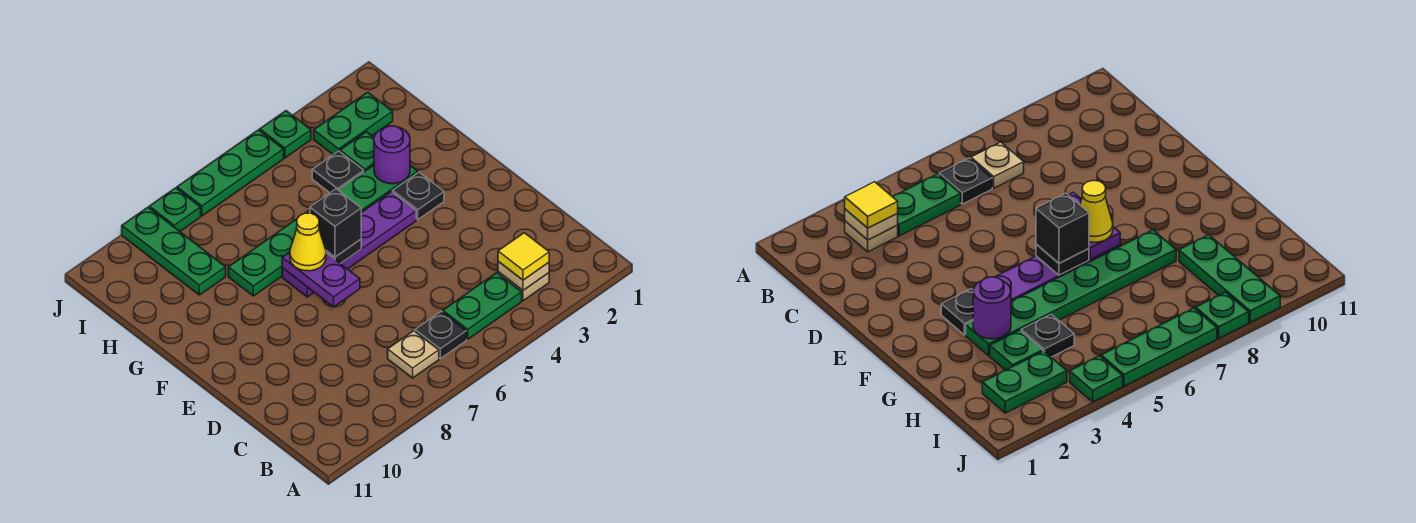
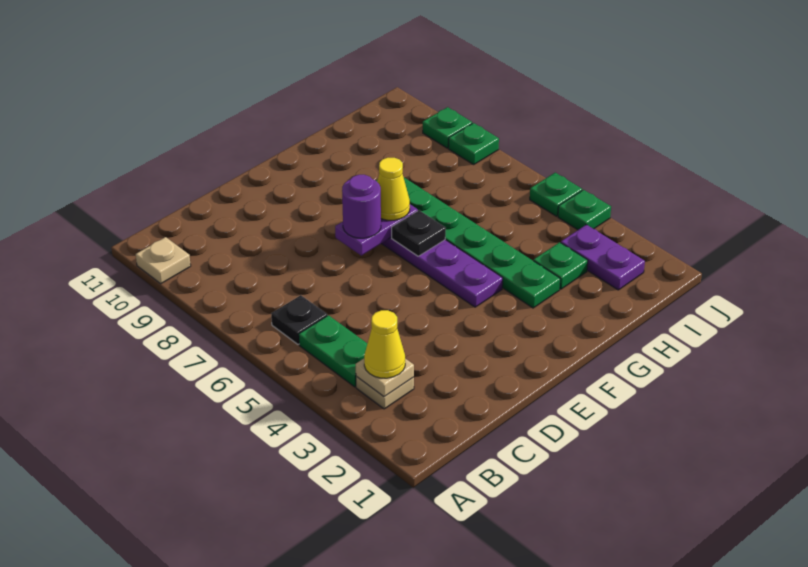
yellow tile B3 level 3 -> yellow cone B3 level 3
tan plate B7 level 1 -> tan plate A10 level 1
black plate F3 level 1 -> none
black brick F6 level 3 -> none
purple round brick G3 level 2 -> purple round brick E7 level 3
black plate H4 level 1 -> none
green plate H9:J9 level 1 -> green plate J9 level 1
green plate I2:I3 level 1 -> purple plate I2:I3 level 1
green plate J5:J7 level 1 -> green plate J5 level 1

